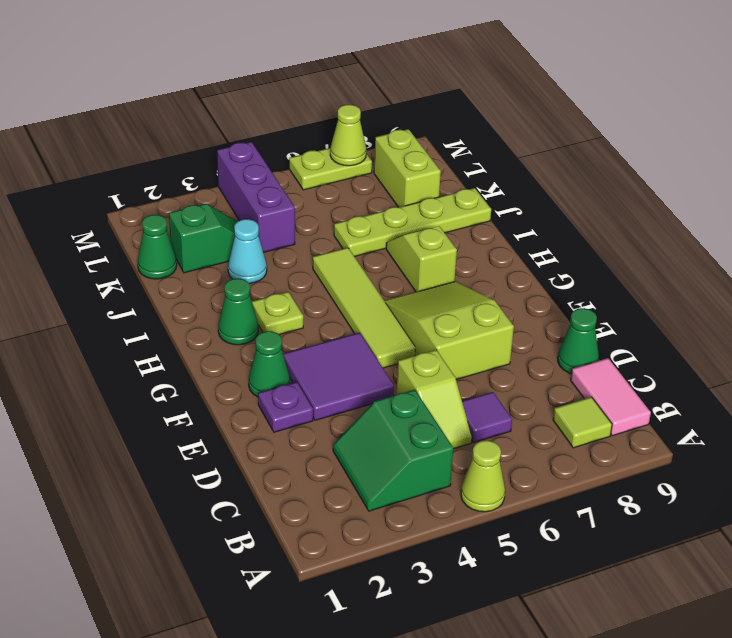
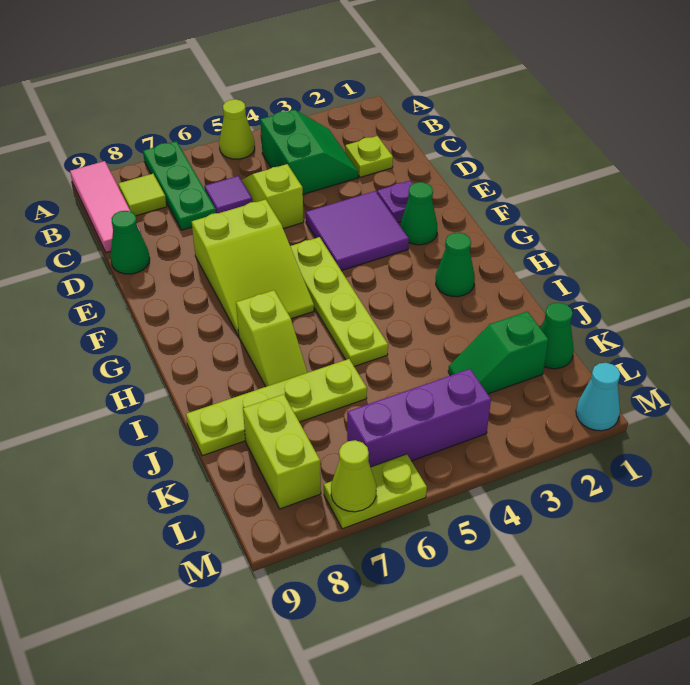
none -> green plate A7:C7 level 1
pink tile B9:C9 level 1 -> pink tile A9:C9 level 1
lime tile F5:I5 level 1 -> lime plate F5:I5 level 1
lime plate H3 level 1 -> lime plate C2 level 1
cyan cone J3 level 1 -> cyan cone M1 level 1
purple brick K4:M4 level 1 -> purple brick L4:L6 level 1

